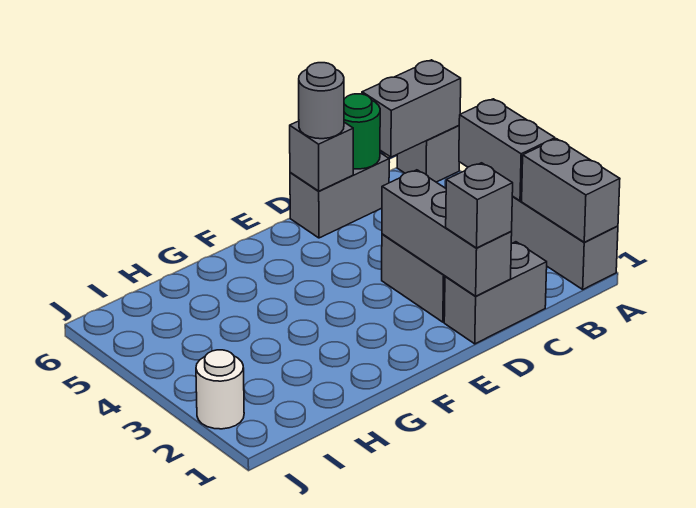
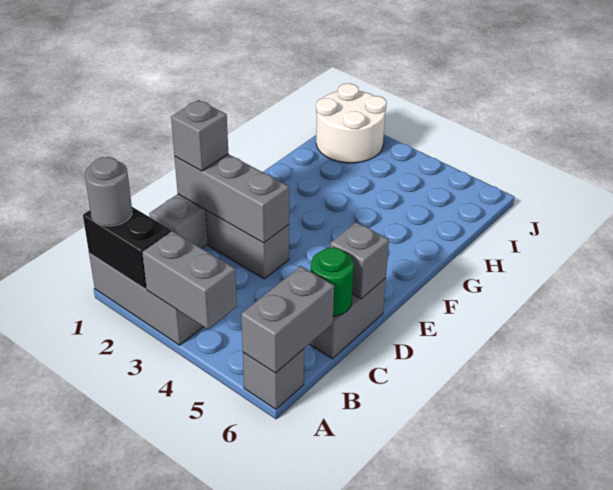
grey brick A1:A2 level 2 -> black brick A1:A2 level 2
grey round brick D6 level 3 -> grey round brick A1 level 3
white round brick J2 level 1 -> white round brick I1:J2 level 1

